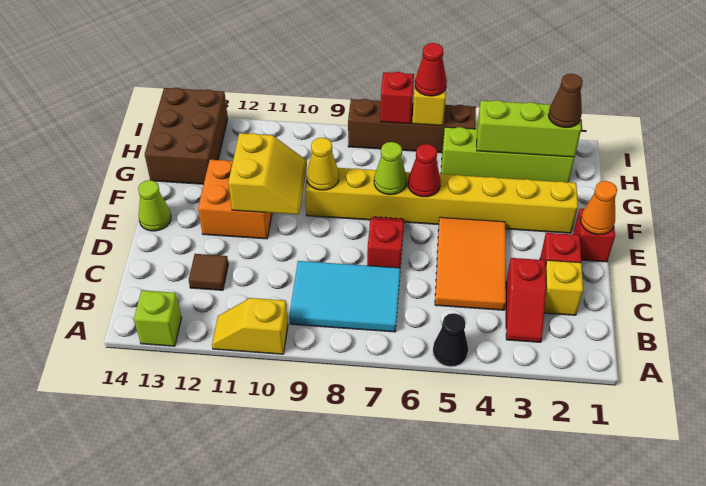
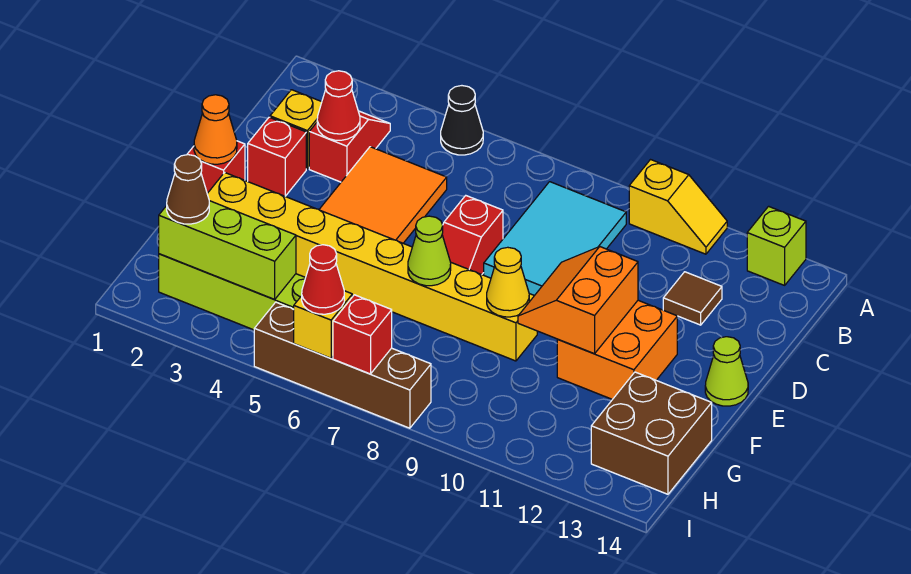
cyan tile B7:C9 level 1 -> cyan tile B8:D9 level 1
yellow slope E10:F11 level 2 top 11 -> orange slope E10:F11 level 2 top 11
red cone F6 level 2 -> red cone C3 level 2
brown brick G13:I14 level 1 -> brown brick G13:H14 level 1

